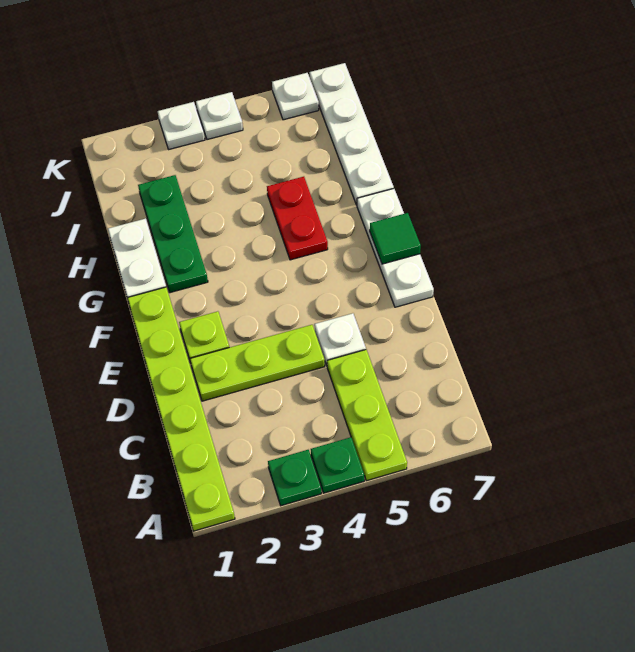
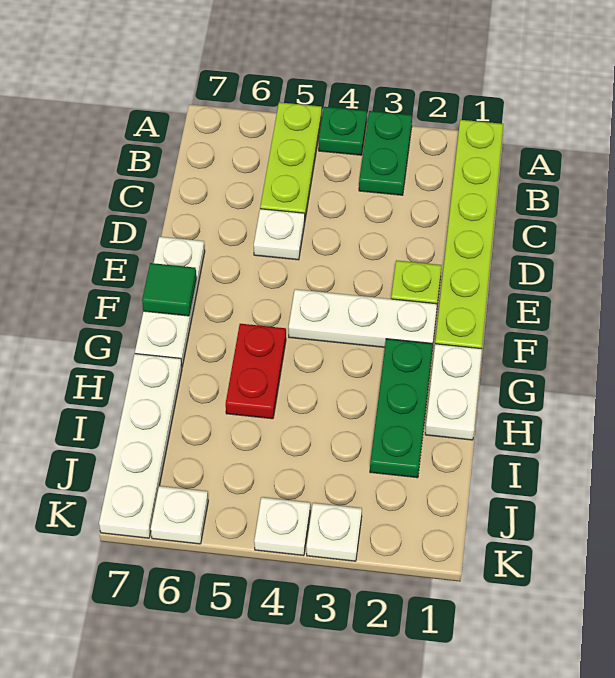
green plate A3 level 1 -> green plate A3:B3 level 1
lime plate D2:D4 level 1 -> none
none -> white plate F2:F4 level 1

